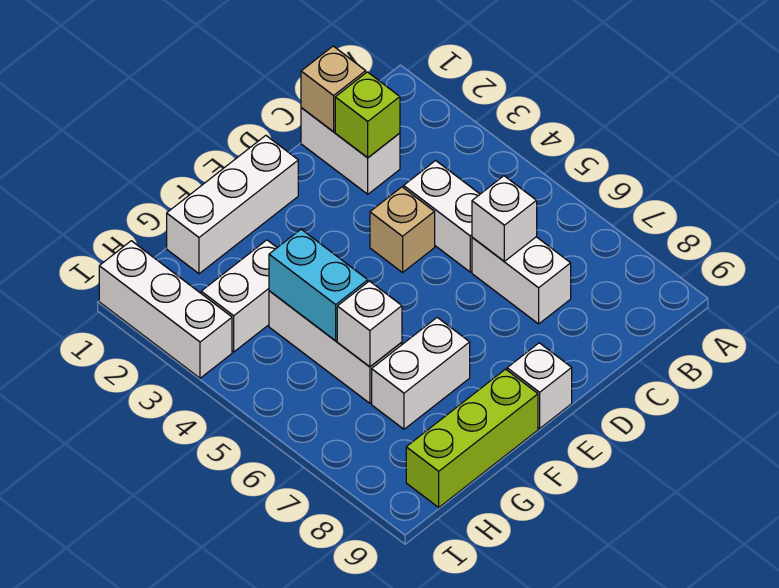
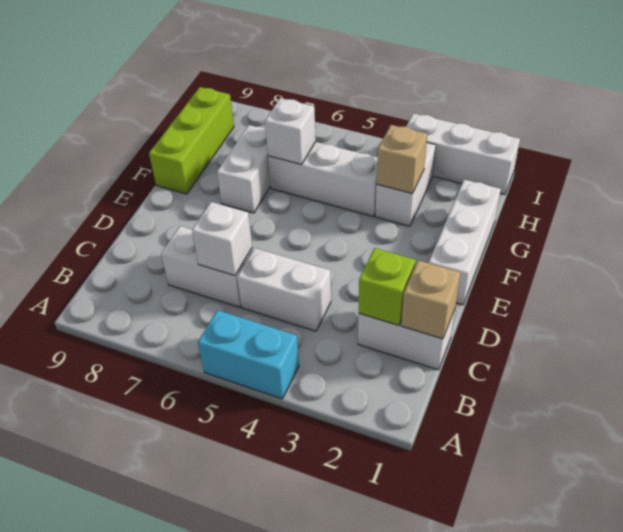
tan brick D4 level 1 -> tan brick G3 level 2
white brick E9 level 1 -> none
cyan brick G4:G5 level 2 -> cyan brick A4:A5 level 1

